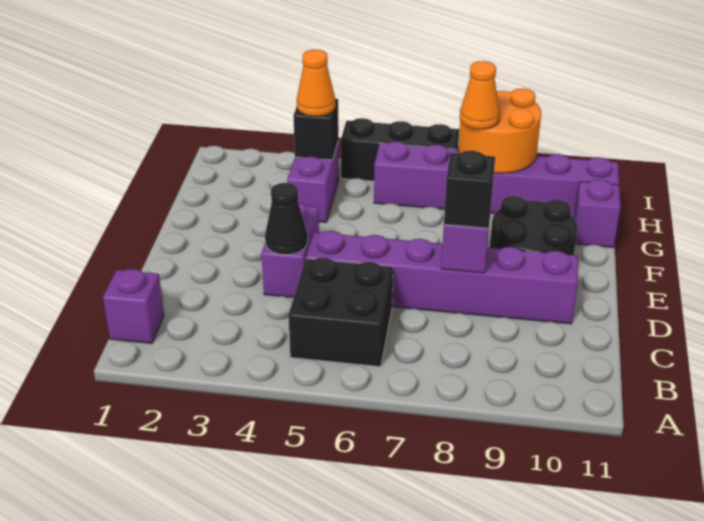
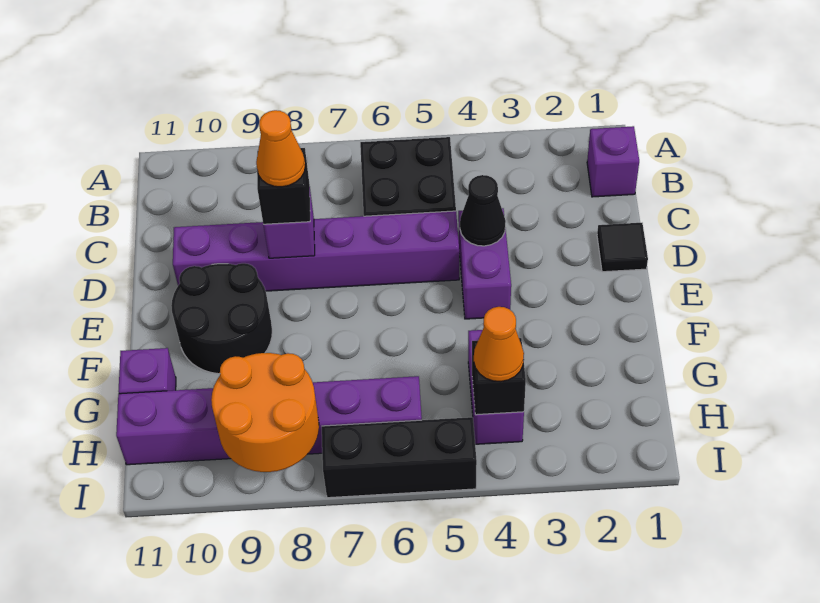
none -> black tile D1 level 1
orange cone H8 level 3 -> orange cone D8 level 4

